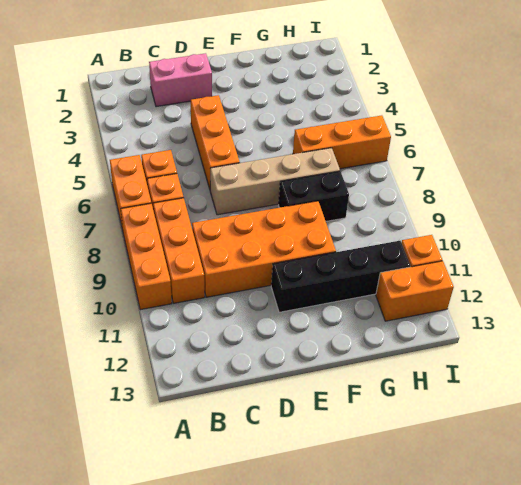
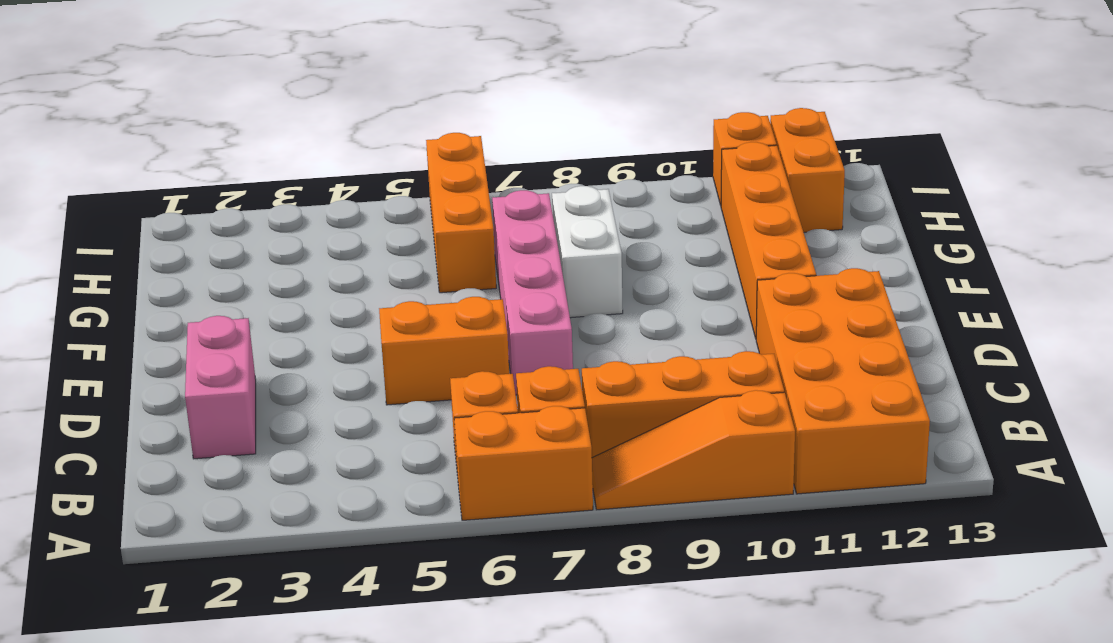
orange brick A8:A10 level 1 -> orange slope A8:A10 level 1 top 10
orange brick C9:F10 level 1 -> orange brick A11:D12 level 1
orange brick D4:D6 level 1 -> orange brick D5:D6 level 1
tan brick D7:G7 level 1 -> pink brick D7:G7 level 1
black brick E11:H11 level 1 -> orange brick E11:H11 level 1
black brick F8:G8 level 1 -> white brick F8:G8 level 1

